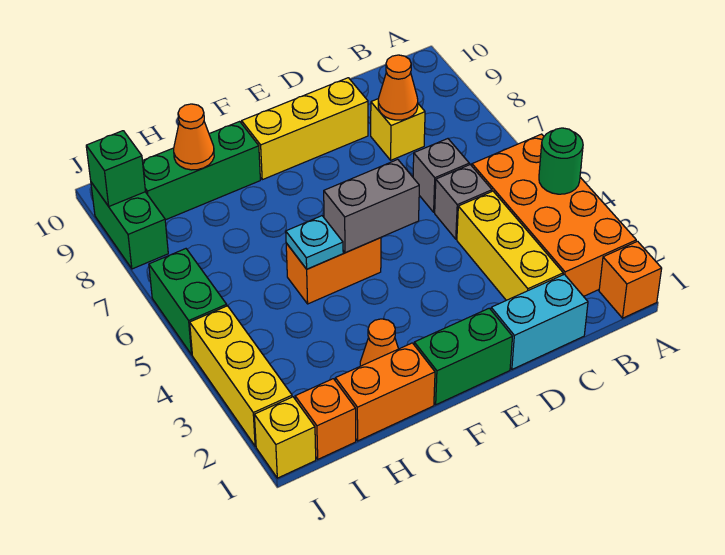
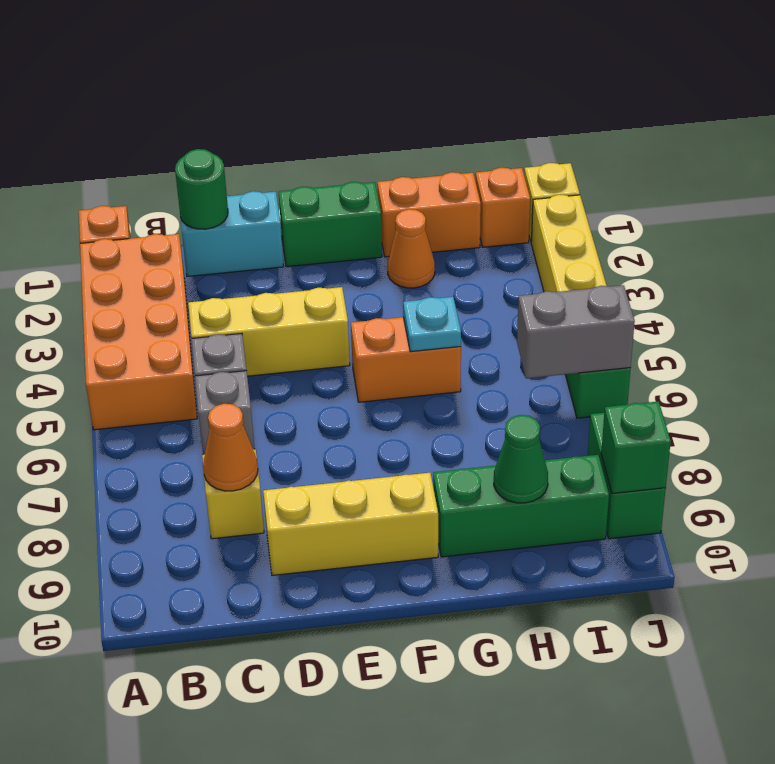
green round brick A4 level 2 -> green round brick C1 level 2
yellow brick C2:C4 level 1 -> yellow brick C4:E4 level 1
grey brick E5:F5 level 2 -> grey brick I6:J6 level 2
orange cone H9 level 2 -> green cone H9 level 2

